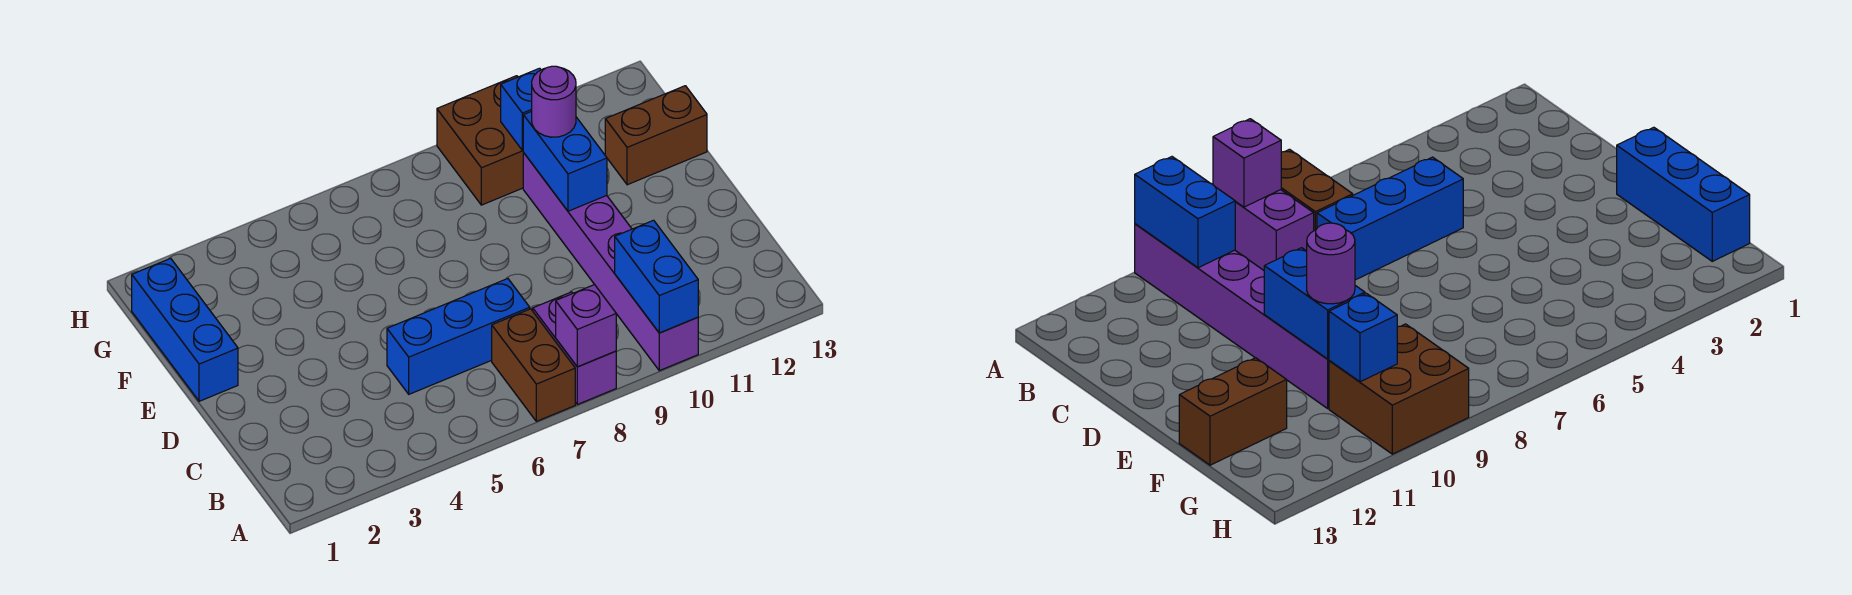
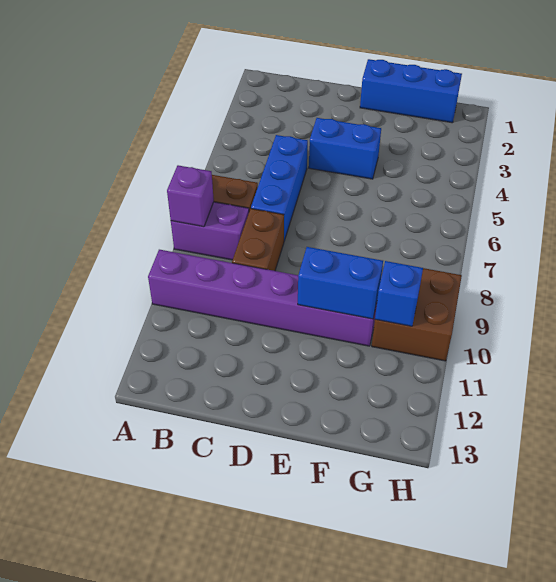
blue brick A10:B10 level 2 -> blue brick D4:E4 level 1
purple round brick F10 level 3 -> none
brown brick F12:F13 level 1 -> brown brick C8:C9 level 1

